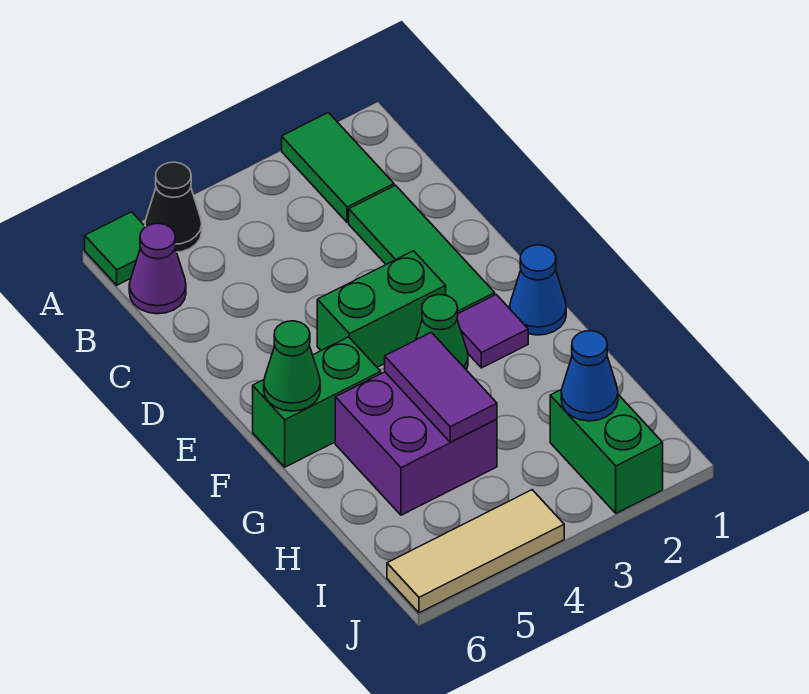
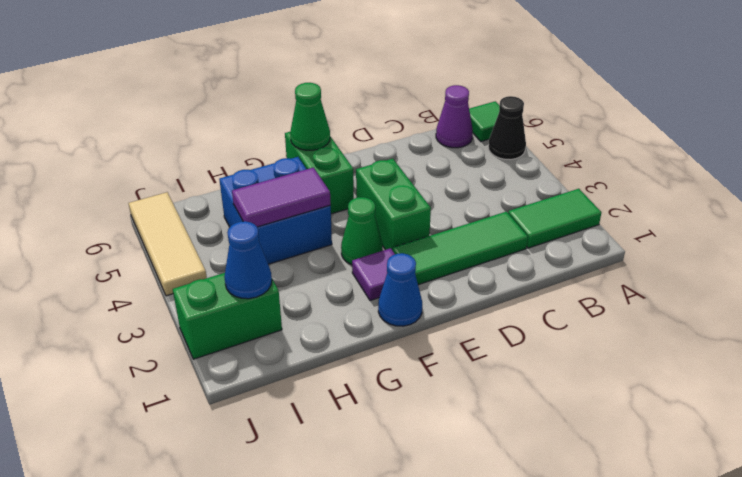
purple brick G4:H5 level 1 -> blue brick G4:H5 level 1

